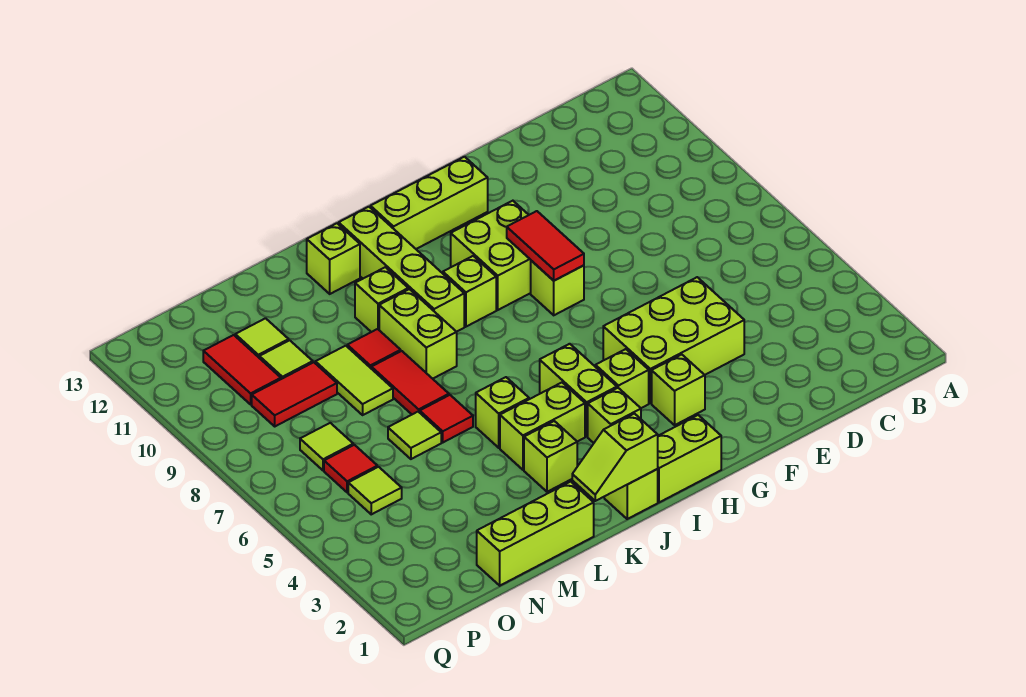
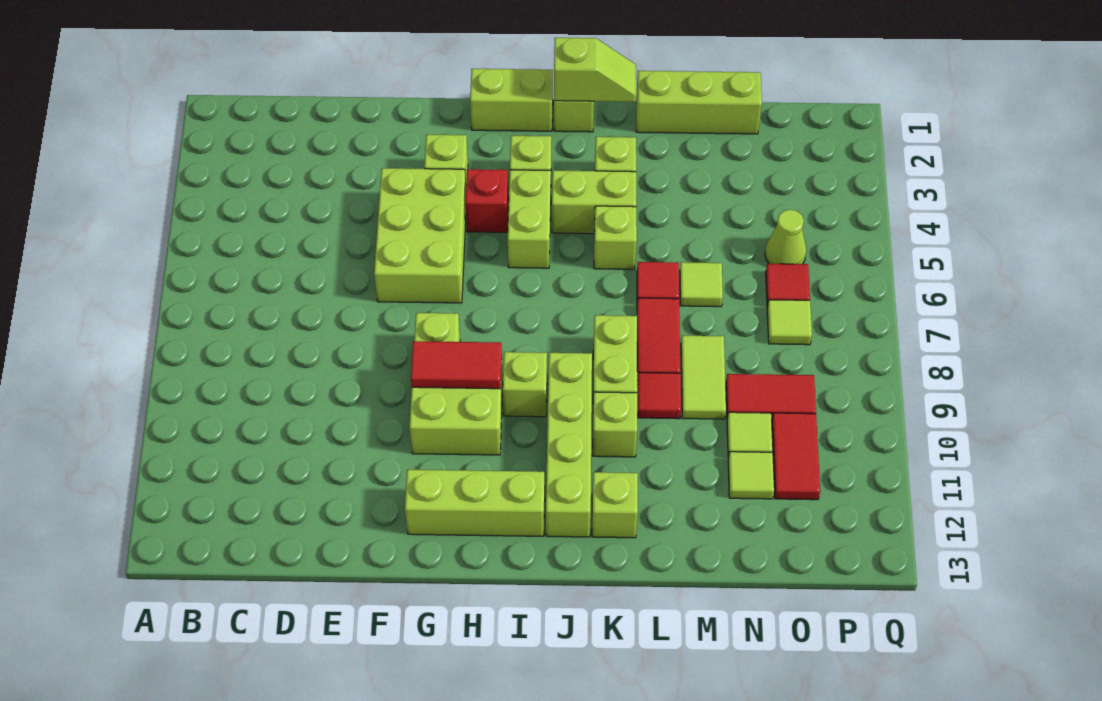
lime brick E4:G5 level 1 -> lime brick F4:G6 level 1
red tile G8:G9 level 2 -> red tile G9:H9 level 2
lime brick H4 level 1 -> red brick H4 level 1
lime tile O5 level 1 -> lime cone O5 level 1

